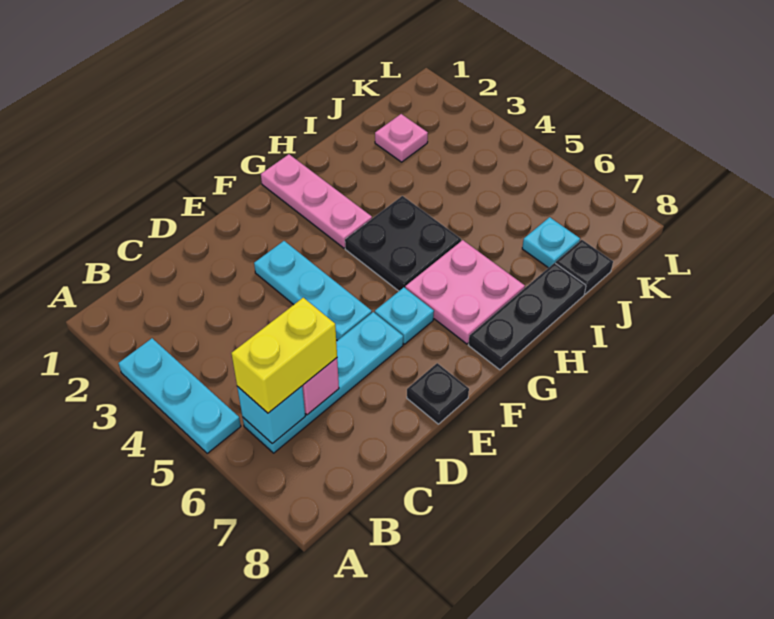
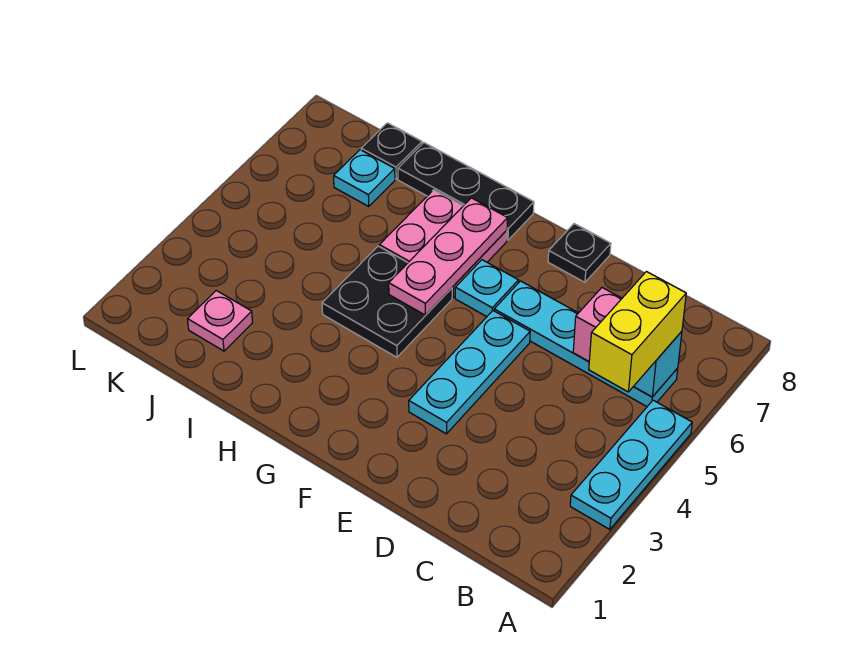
yellow brick B6:C6 level 3 -> yellow brick B5:B6 level 3
pink plate G1:G3 level 1 -> pink plate G5:G7 level 2

